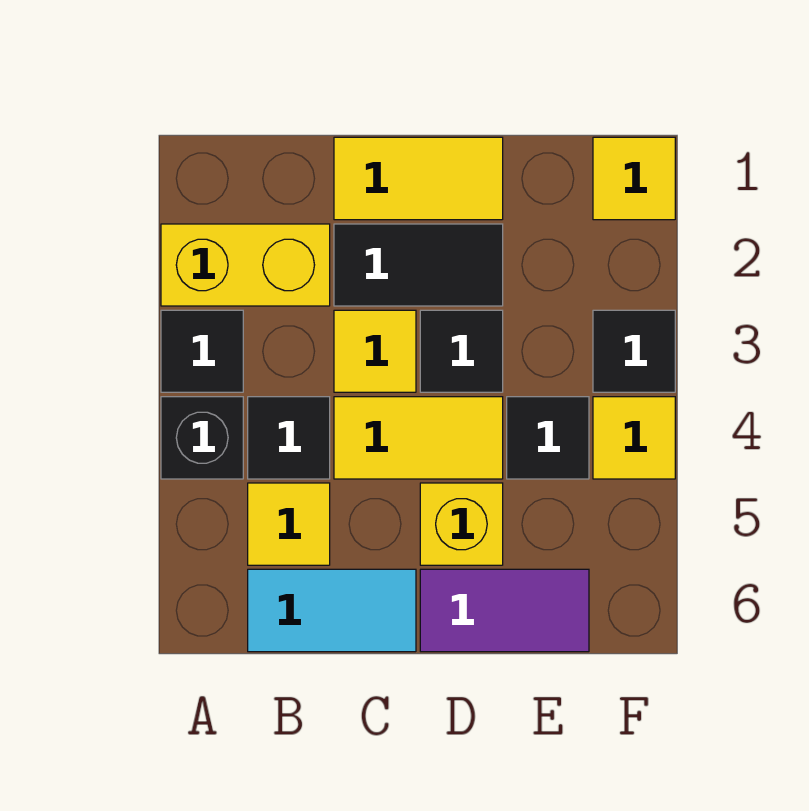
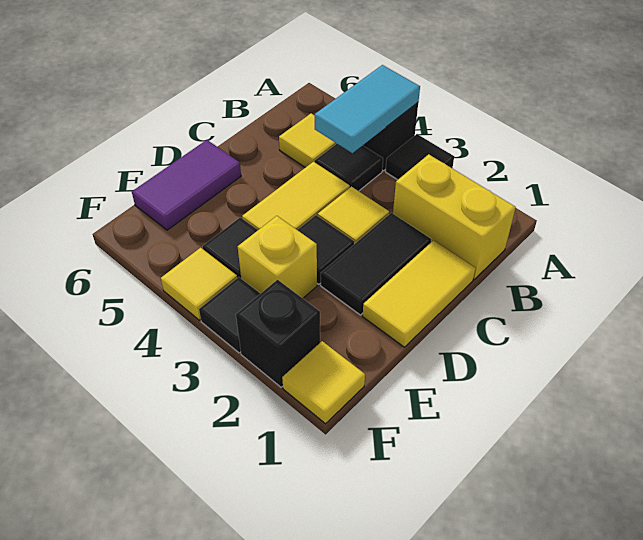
yellow brick A2:B2 level 1 -> yellow brick B1:B2 level 1
cyan tile B6:C6 level 1 -> cyan tile A4:B4 level 2
yellow brick D5 level 1 -> yellow brick E3 level 1
none -> black brick F2 level 1

